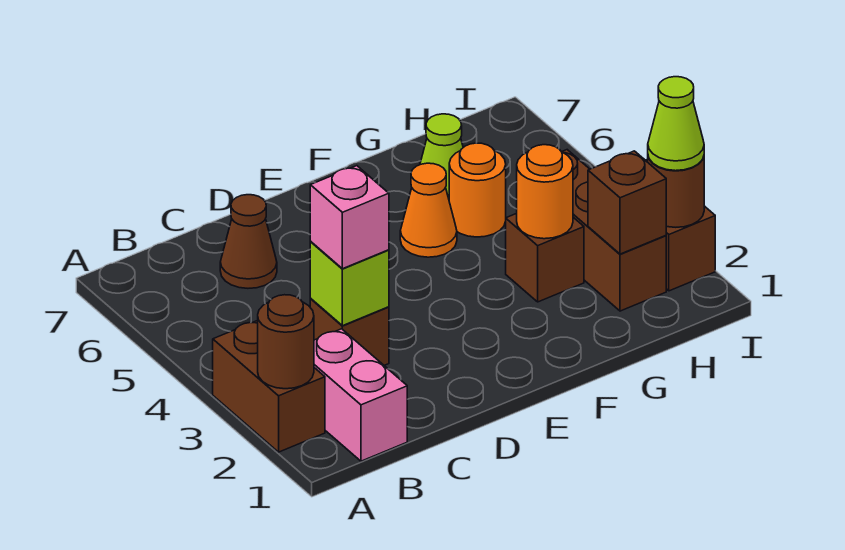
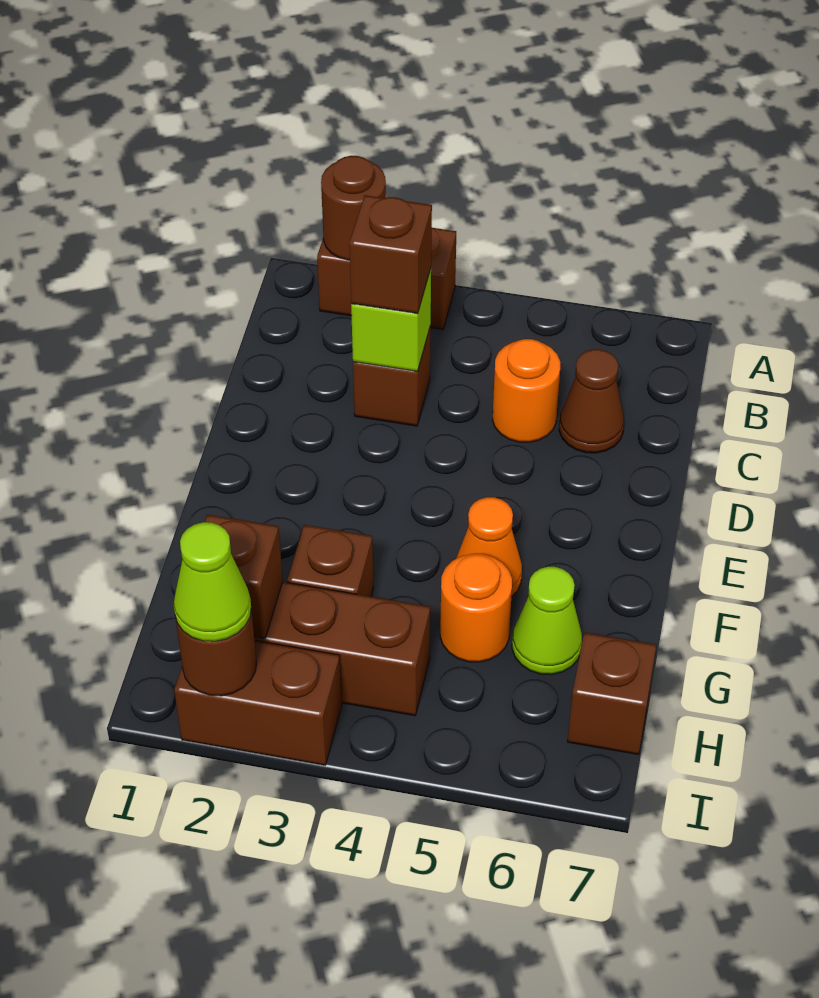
pink brick B1:B2 level 1 -> none
pink brick C3 level 3 -> brown brick C3 level 3
orange round brick G3 level 2 -> orange round brick C5 level 1
none -> brown brick H7 level 1

